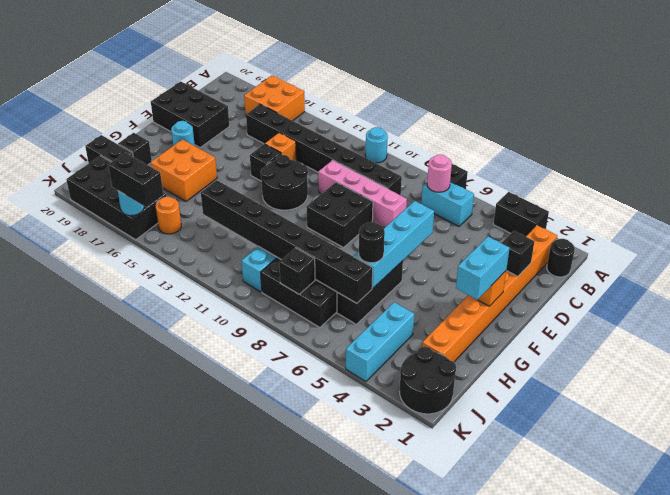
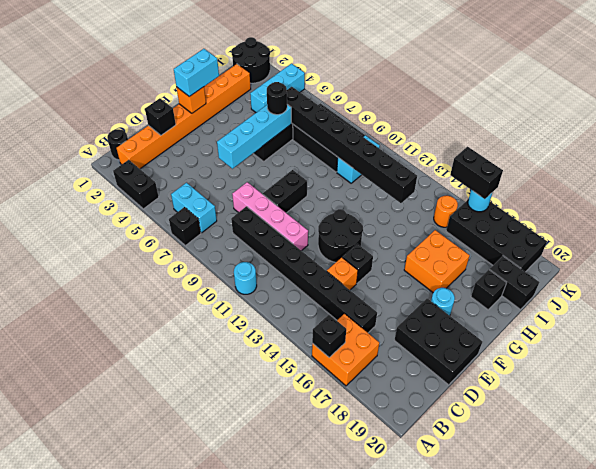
pink round brick B7 level 2 -> none
black brick E9:F10 level 1 -> black brick E9:F9 level 1
black brick J8 level 2 -> black brick A16 level 2

